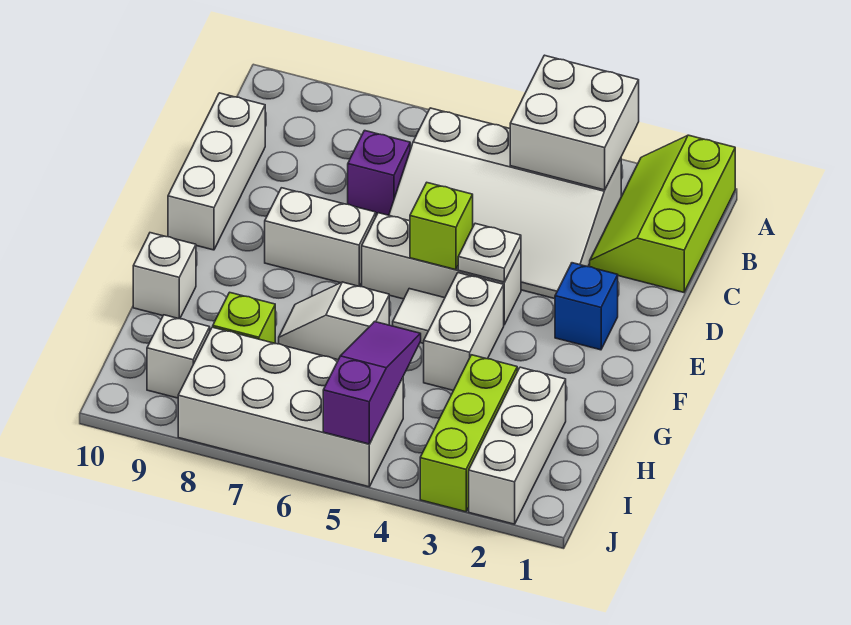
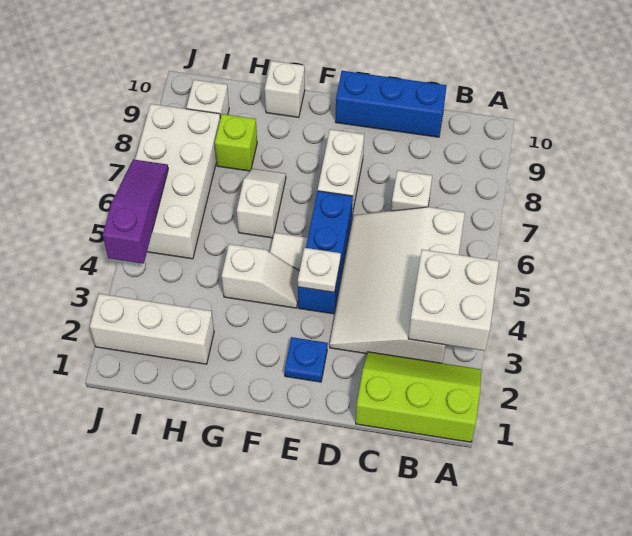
purple brick C7 level 1 -> white brick C7 level 1
white brick C10:E10 level 1 -> blue brick C10:E10 level 1
blue brick E2 level 1 -> blue plate E2 level 1
white brick E4:E6 level 1 -> blue brick E4:E6 level 1
lime brick E5 level 2 -> none
white brick F4:G4 level 1 -> white slope F4:G4 level 1 top G
lime brick H3:J3 level 1 -> none
purple slope H5:J5 level 2 top J -> purple slope J4:J6 level 2 top 4

